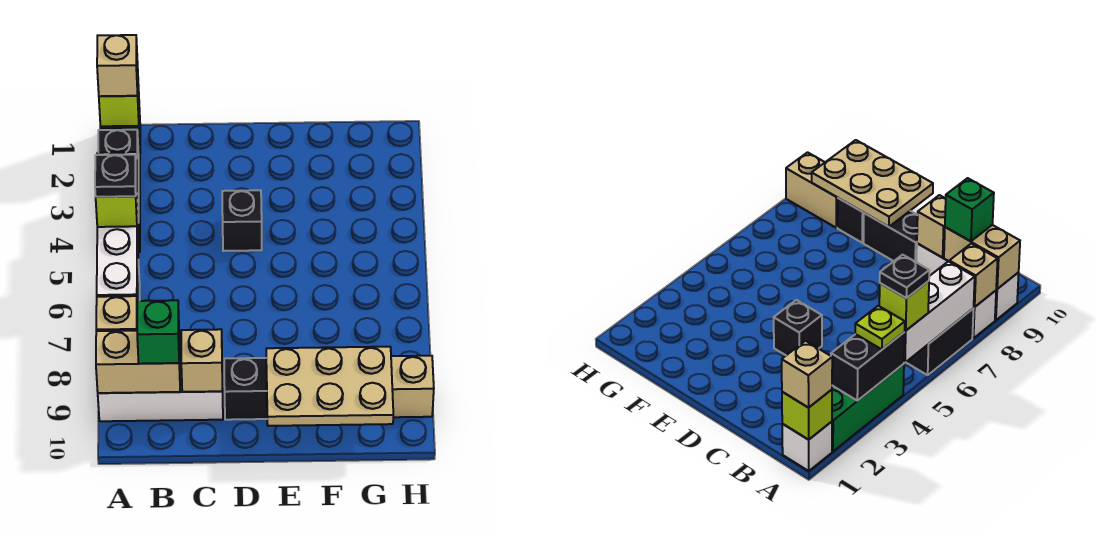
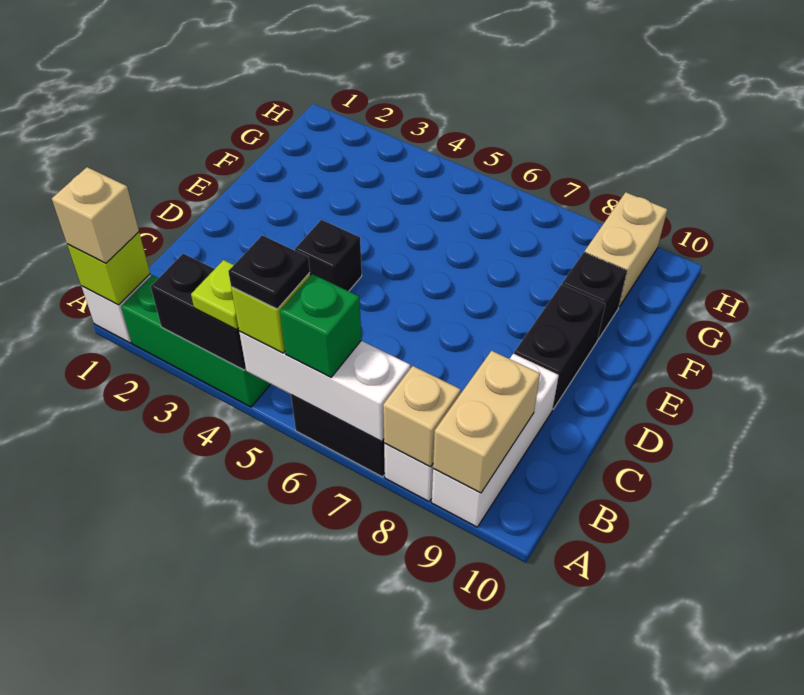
green brick B9 level 3 -> green brick A6 level 3
tan brick C9 level 2 -> none
tan plate E9:G10 level 2 -> none

